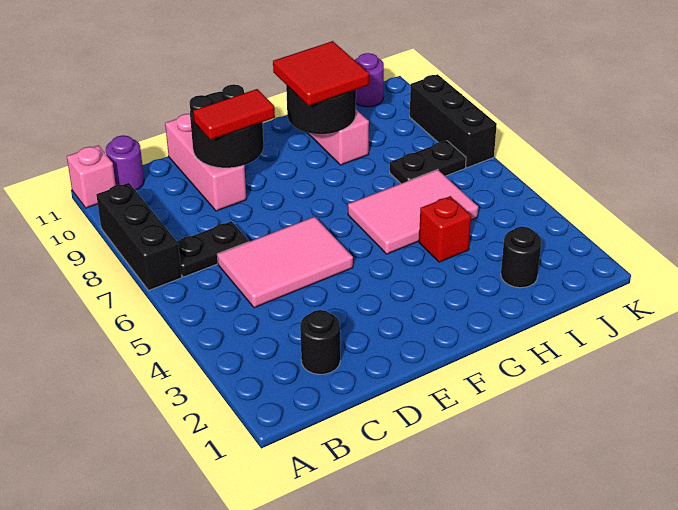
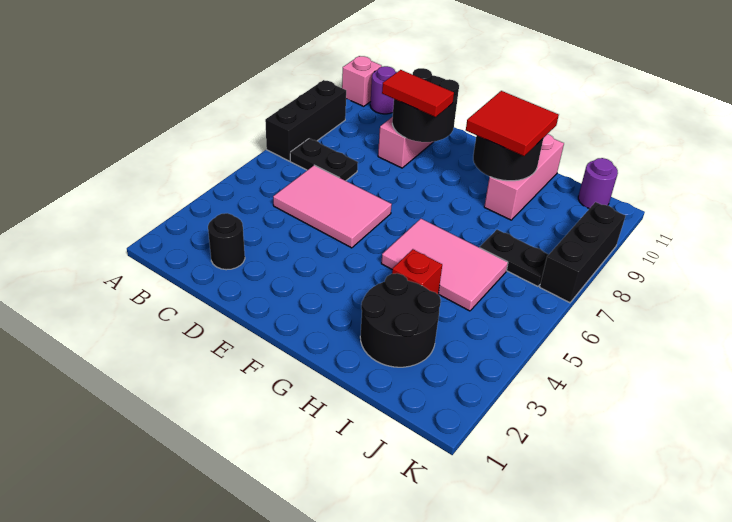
black round brick I2 level 1 -> black round brick H2:I3 level 1

